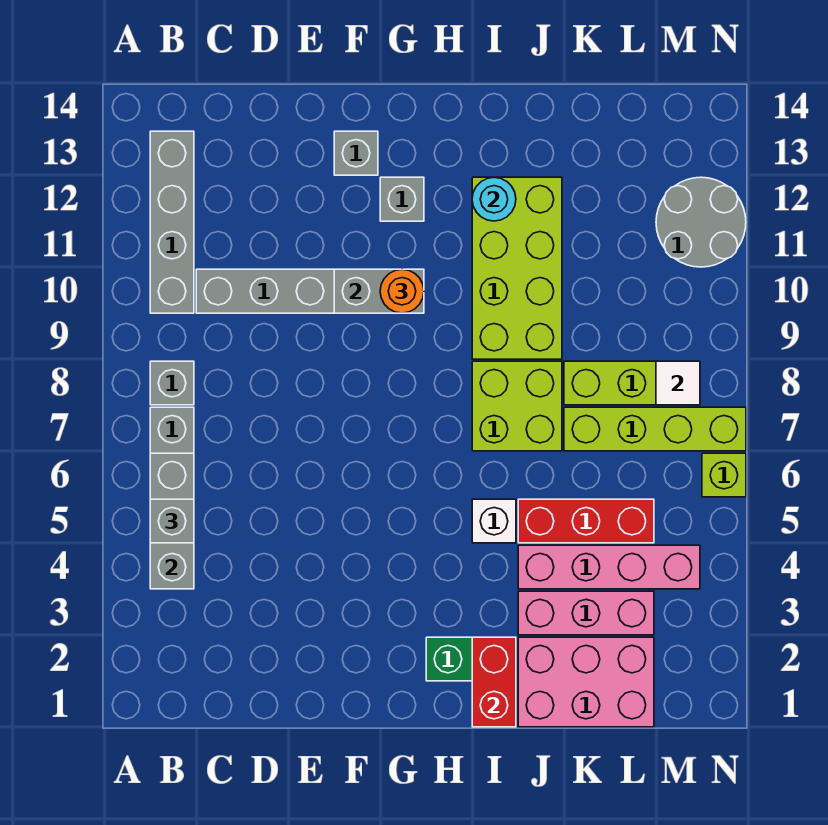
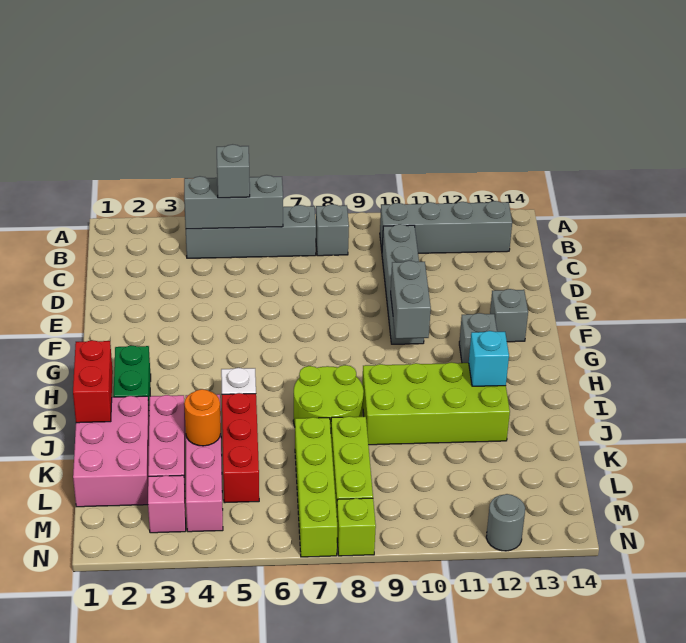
orange round brick G10 level 3 -> orange round brick K4 level 2
red brick I1:I2 level 2 -> red brick I1:J1 level 2
lime brick I7:J8 level 1 -> lime round brick I7:J8 level 1
cyan round brick I12 level 2 -> cyan brick I12 level 2
none -> pink brick M3 level 1
white tile M8 level 2 -> none
grey round brick M11:N12 level 1 -> grey round brick N12 level 1
lime brick N6 level 1 -> lime brick N8 level 1

